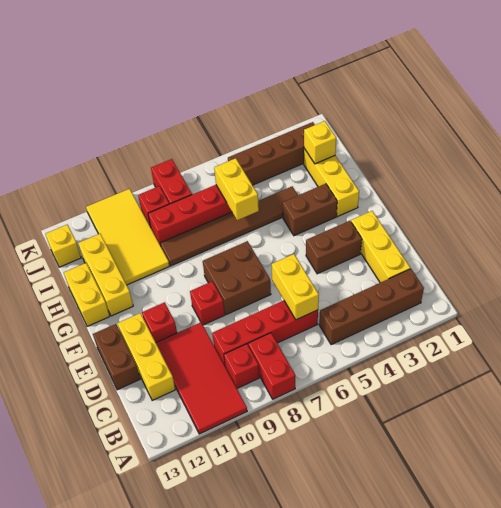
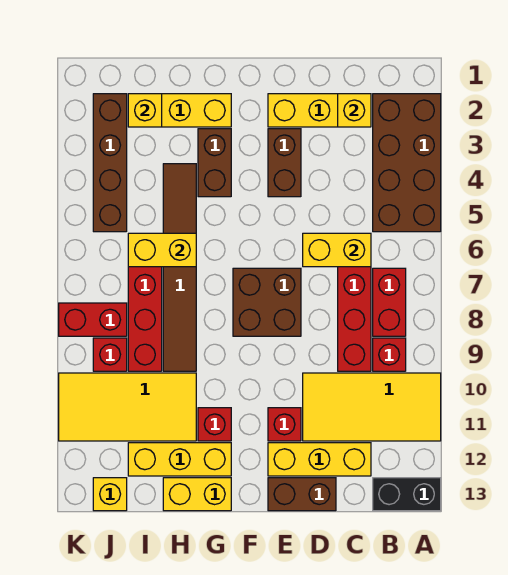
red brick A8:B8 level 1 -> red brick B7:B8 level 1
red tile A10:D11 level 1 -> yellow tile A10:D11 level 1
none -> black brick A13:B13 level 1
brown brick B2:B5 level 1 -> brown brick A2:B5 level 1
none -> yellow brick C2 level 2
red brick E9 level 1 -> red brick G11 level 1

